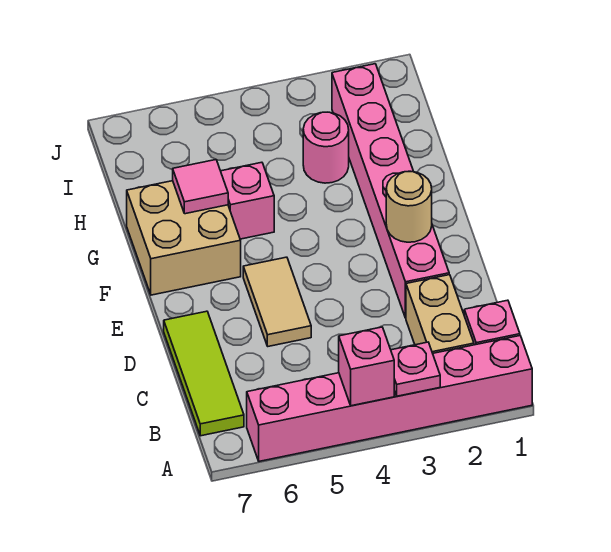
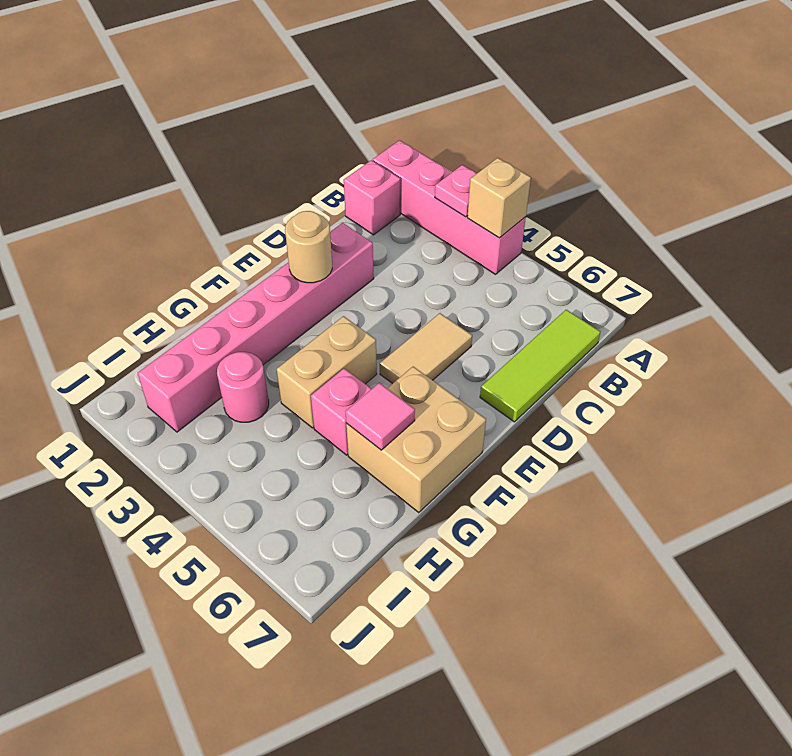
pink brick A1:A6 level 1 -> pink brick A1:A4 level 1
pink brick A4 level 2 -> tan brick A4 level 2
tan brick B2:C2 level 1 -> tan brick F4:G4 level 1

